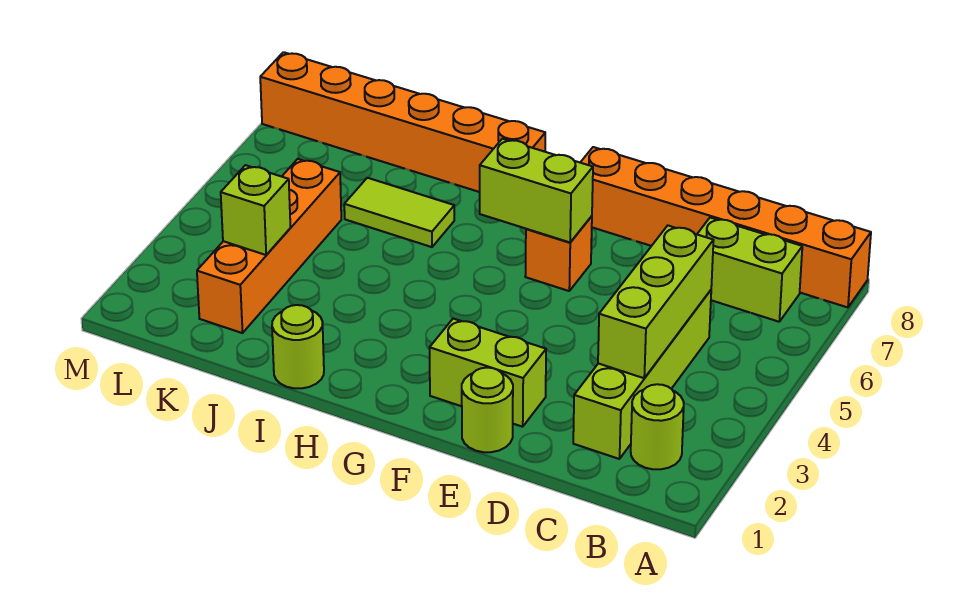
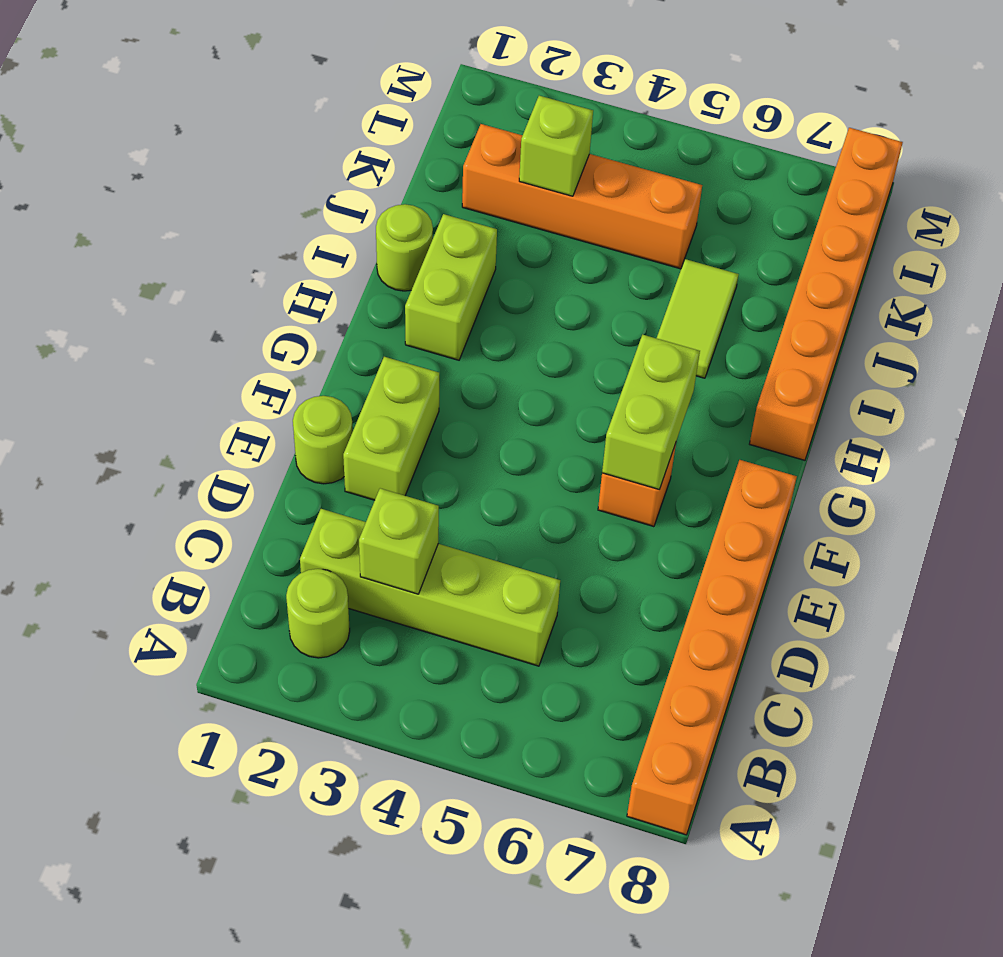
lime brick B7:C7 level 1 -> lime brick H2:I2 level 1
lime brick C3:C5 level 2 -> lime brick C3 level 2

